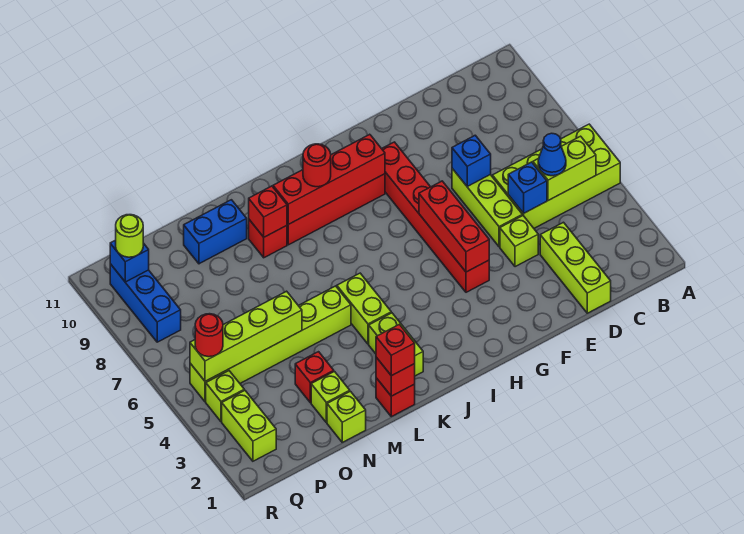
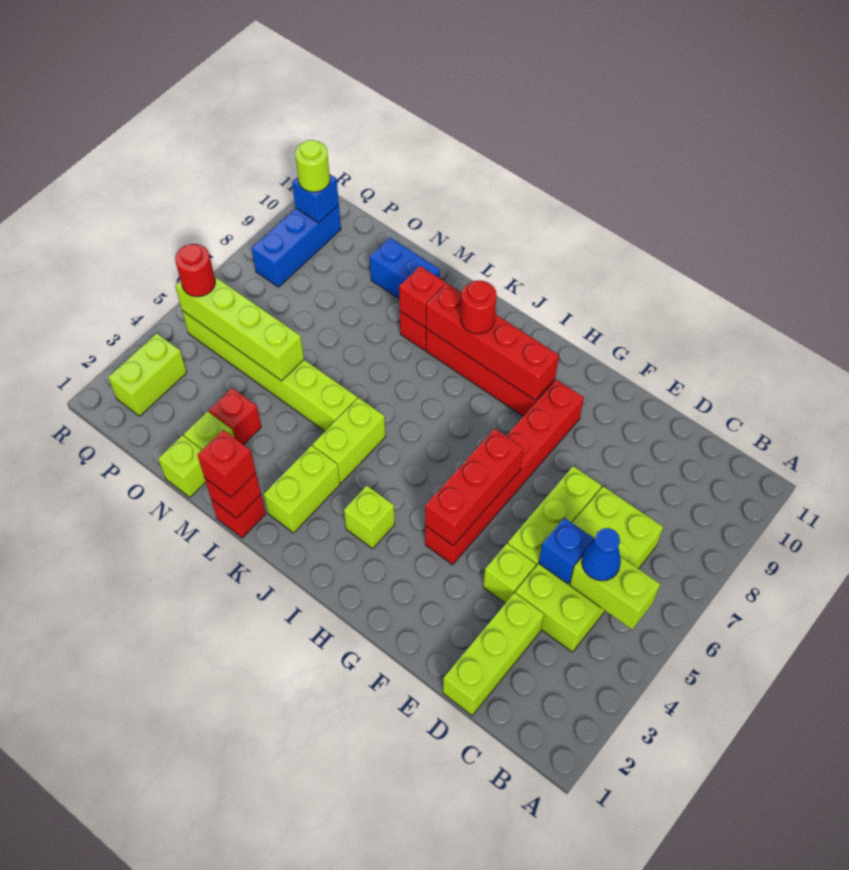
lime brick A5:D6 level 1 -> lime brick C4:D7 level 1
blue brick E7 level 2 -> none
lime brick Q4 level 1 -> lime brick I3 level 1

